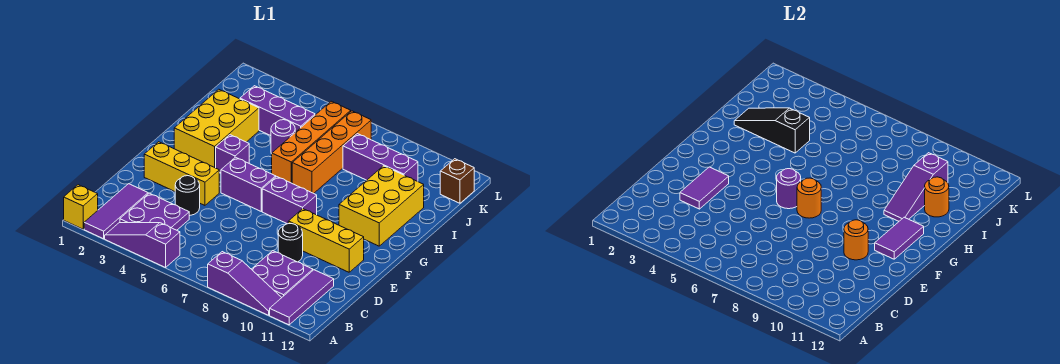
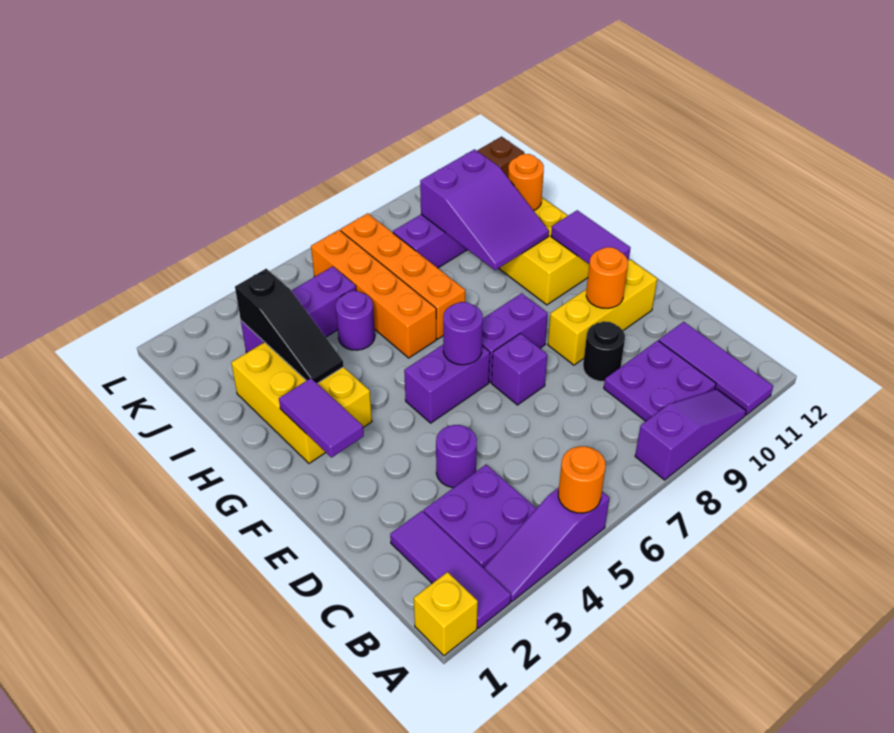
purple tile D3:E3 level 2 -> purple tile F2:G2 level 2
black round brick D4 level 1 -> purple round brick D4 level 1
yellow brick E2:E4 level 1 -> none
orange round brick F7 level 2 -> orange round brick A5 level 2
purple brick G4 level 1 -> purple brick E7 level 1
purple slope H10:J10 level 2 top J -> purple slope H9:J10 level 2 top J
black slope I2:I4 level 2 top 4 -> black slope H3:J3 level 2 top J

